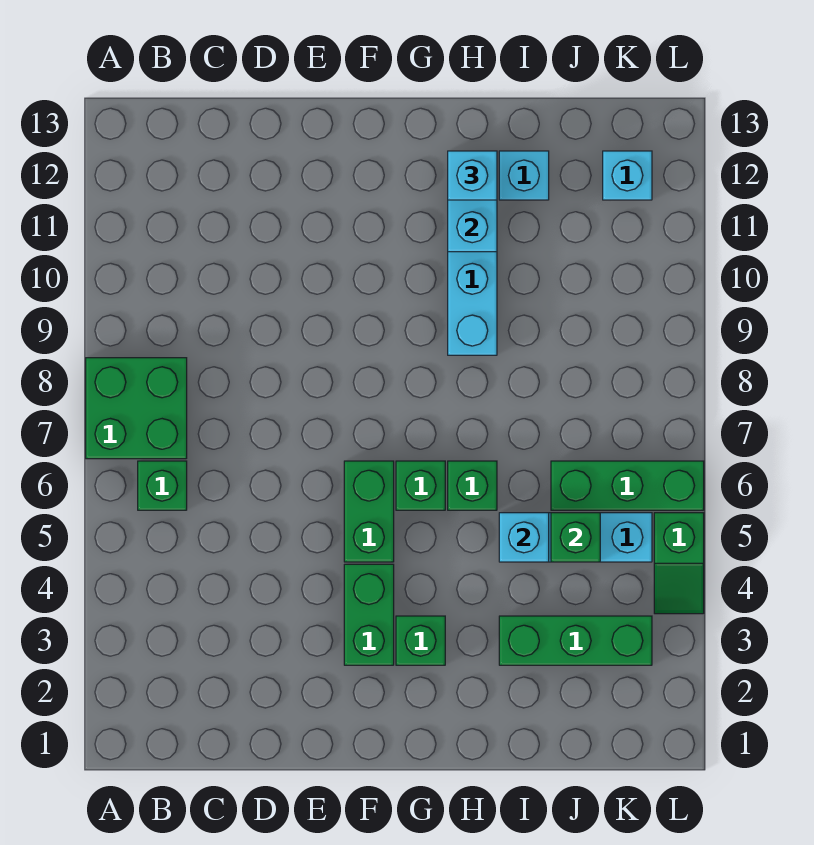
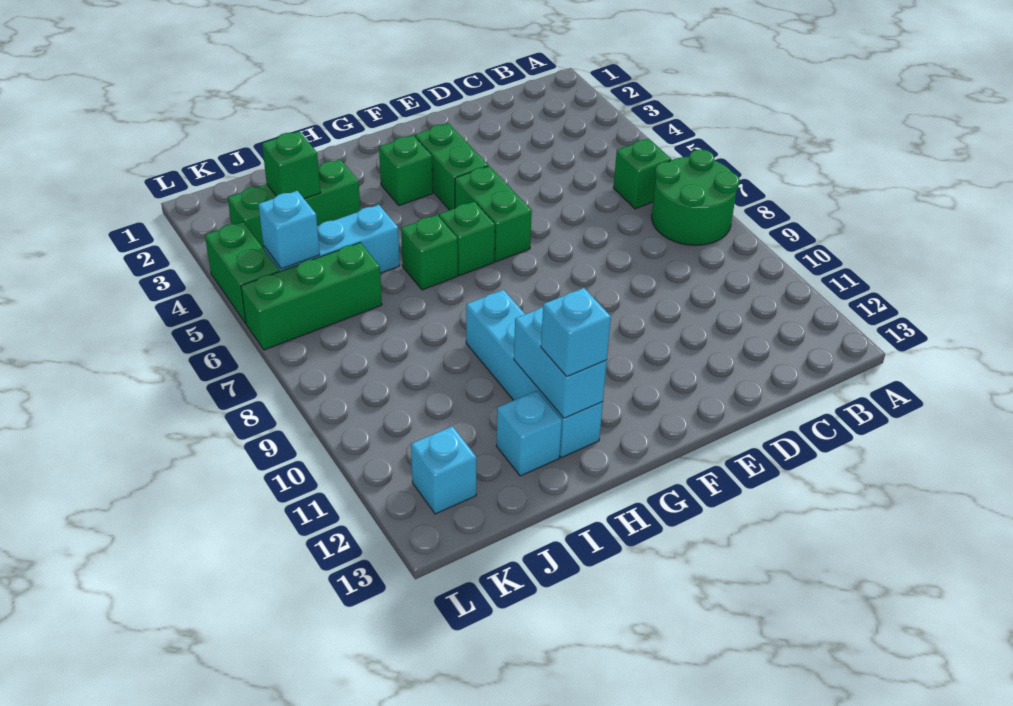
green brick A7:B8 level 1 -> green round brick A7:B8 level 1
cyan brick I5 level 2 -> cyan brick K5 level 2
green brick J5 level 2 -> green brick J3 level 2
green slope L4:L5 level 1 top 5 -> green brick L4:L5 level 1

